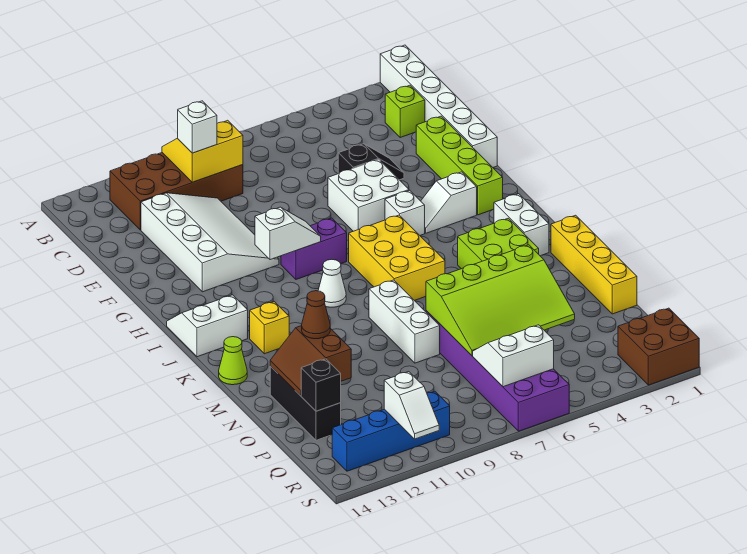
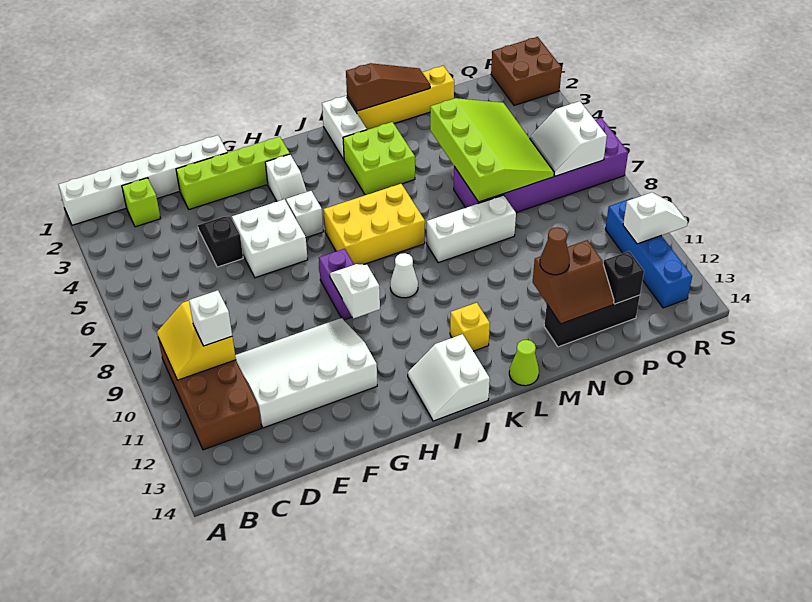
white brick J2:K2 level 1 -> white brick K1:K2 level 1
none -> brown slope L1:N1 level 2 top L

